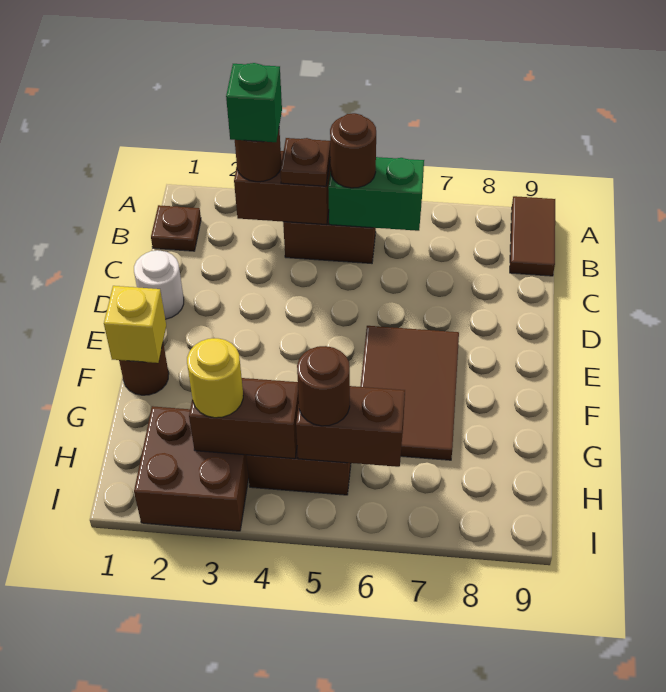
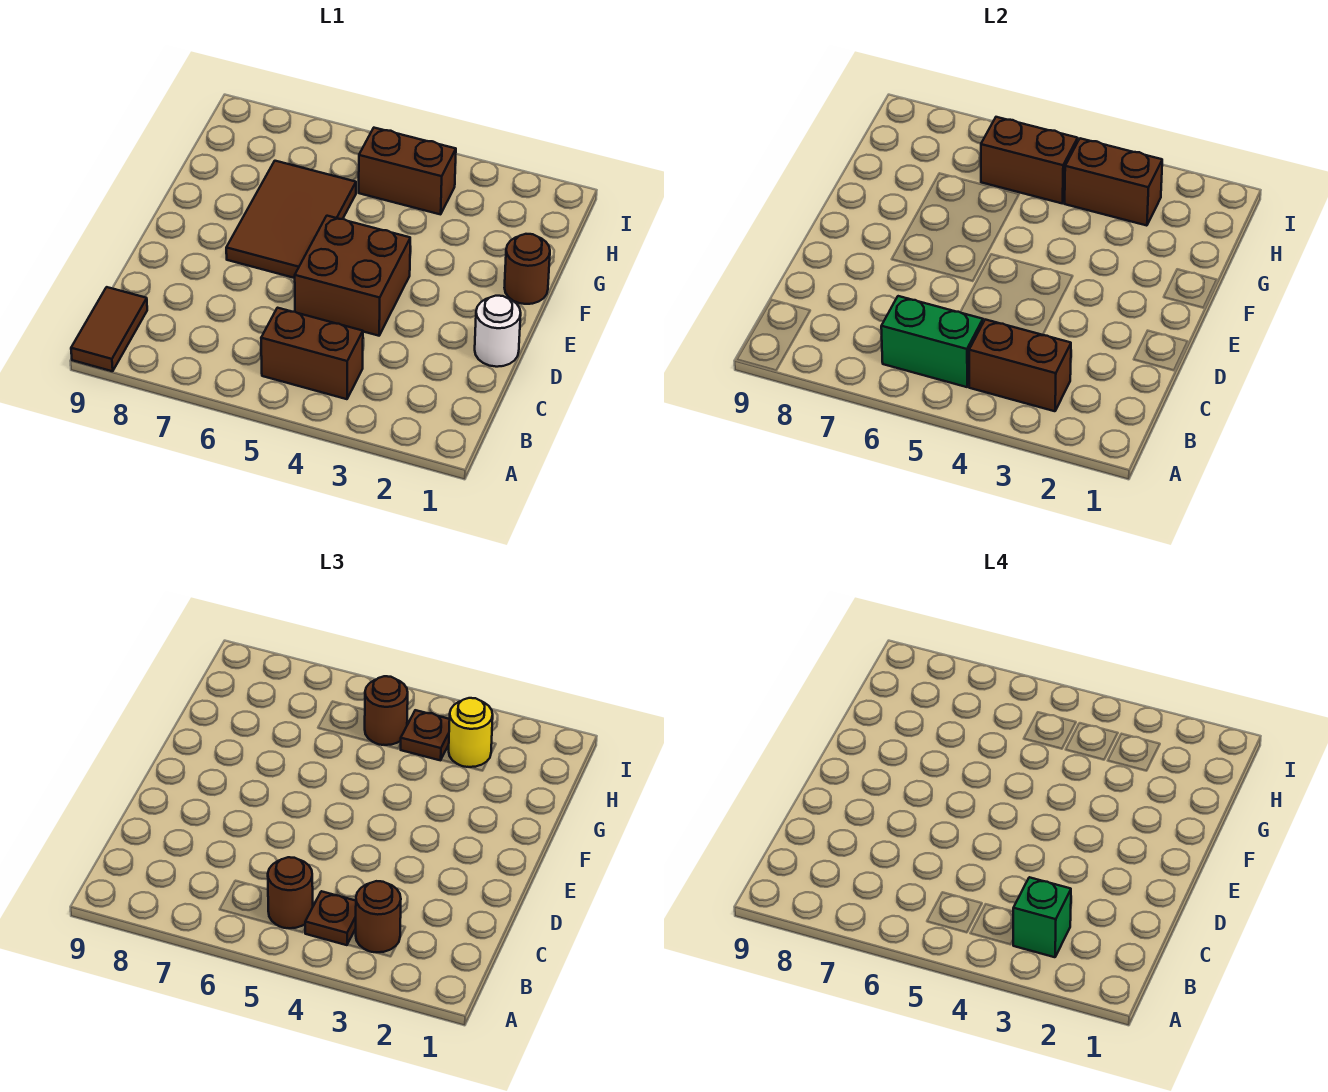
brown plate B1 level 1 -> brown plate H4 level 3
yellow brick F1 level 2 -> none
brown brick H2:I3 level 1 -> brown brick D4:E5 level 1

